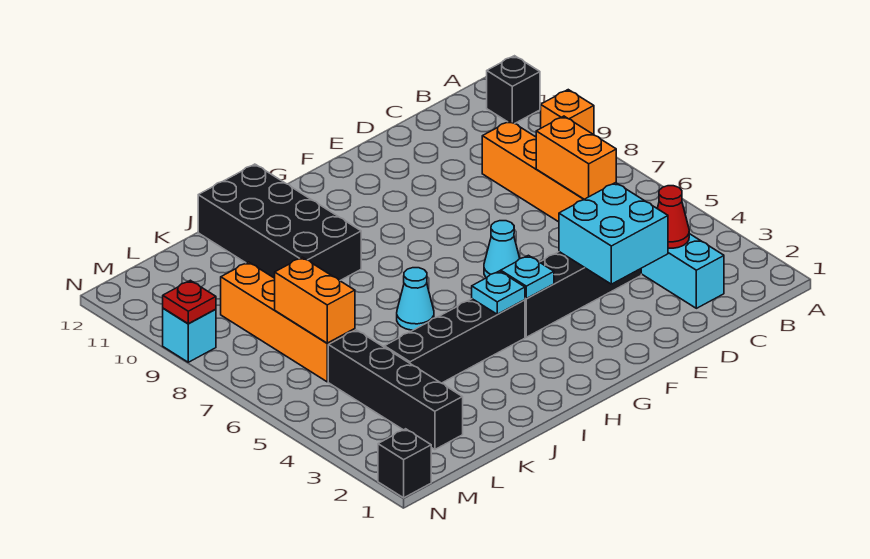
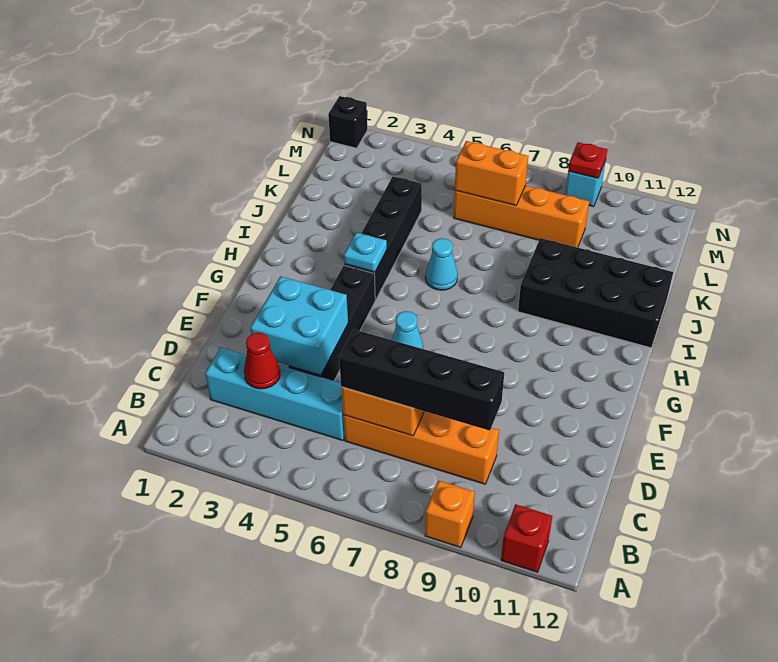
black brick A11 level 1 -> red brick A11 level 1
cyan plate G4 level 2 -> none
black brick L2:L5 level 1 -> black brick C6:C9 level 3

